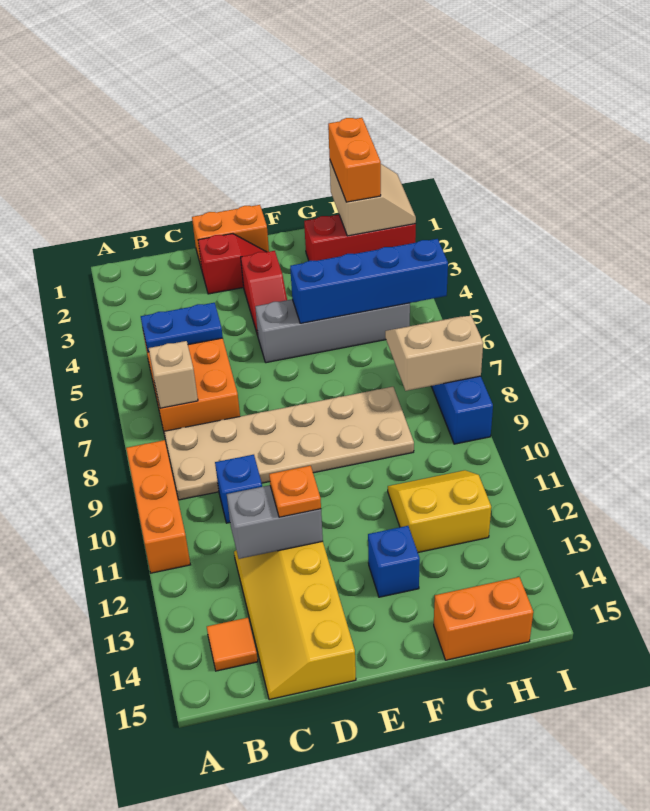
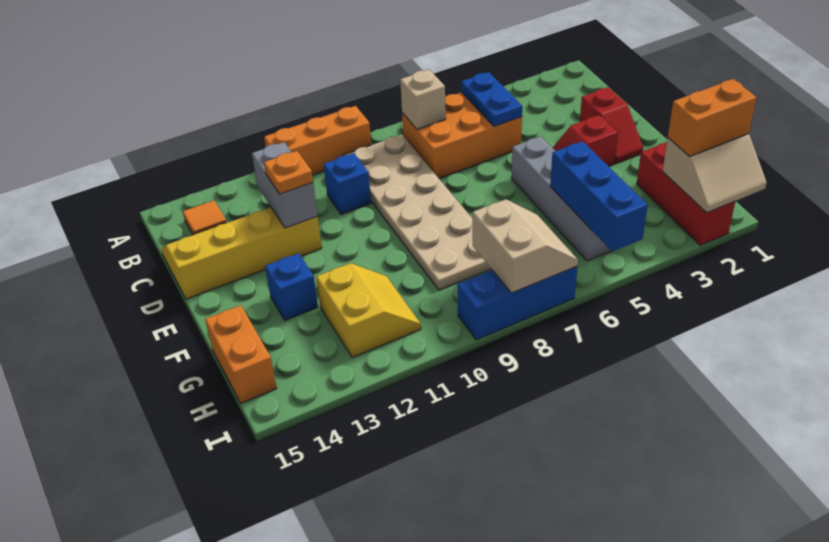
orange brick D1:E1 level 1 -> none
blue brick F5:I5 level 2 -> blue brick G5:I5 level 2

